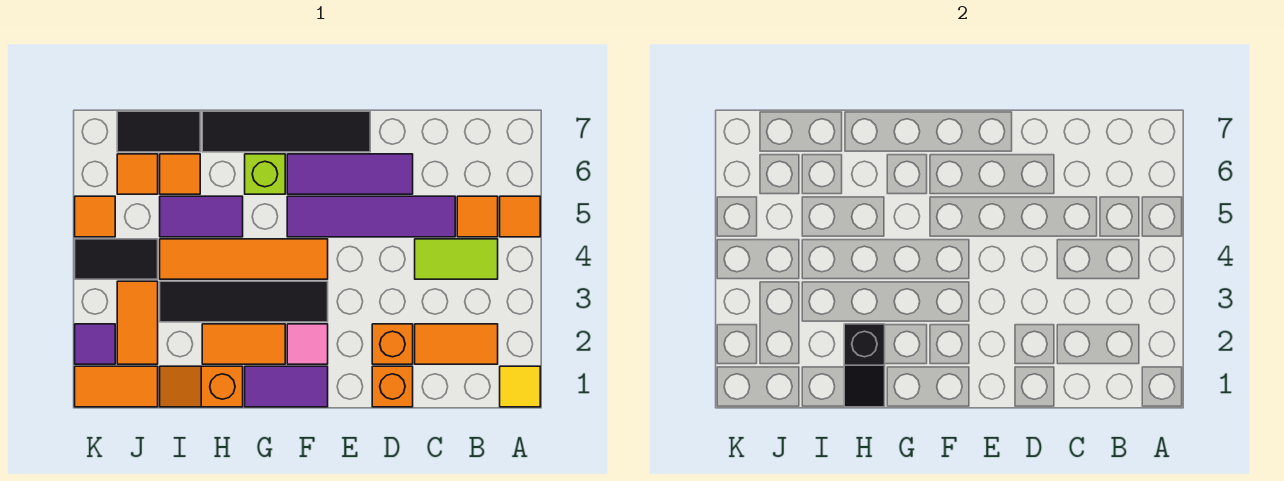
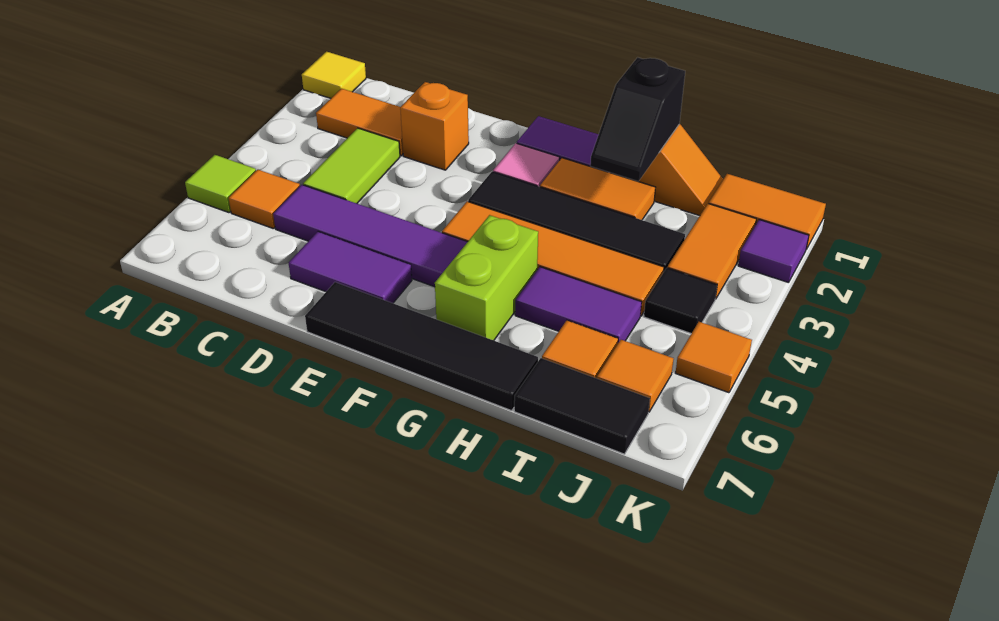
orange tile A5 level 1 -> lime tile A5 level 1
lime tile B4:C4 level 1 -> lime tile C3:C4 level 1
orange brick D1 level 1 -> none
purple tile D6:F6 level 1 -> purple tile D6:E6 level 1
lime brick G6 level 1 -> lime brick G5:G6 level 1
black slope H1:H2 level 2 top 2 -> black slope H1:H2 level 2 top 1
black tile J4:K4 level 1 -> black tile J4 level 1

